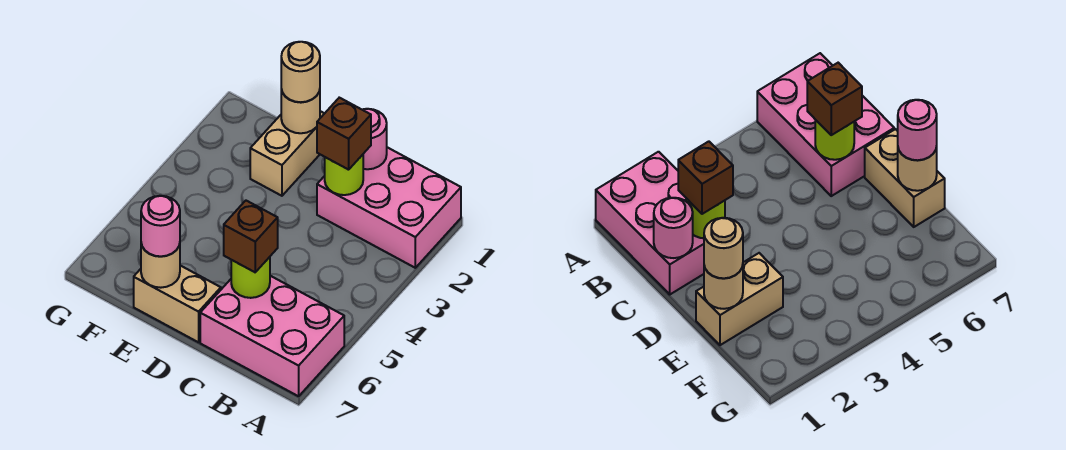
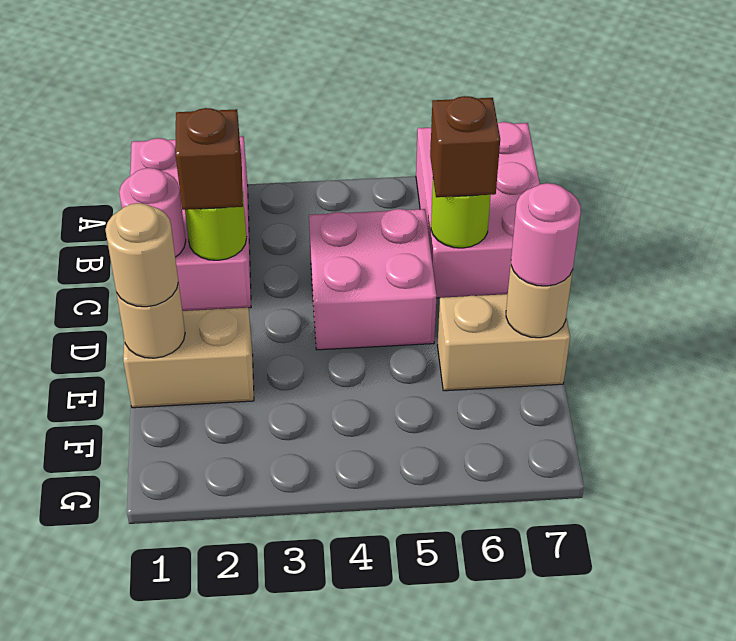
none -> pink brick C4:D5 level 1
tan brick D7:E7 level 1 -> tan brick E6:E7 level 1

